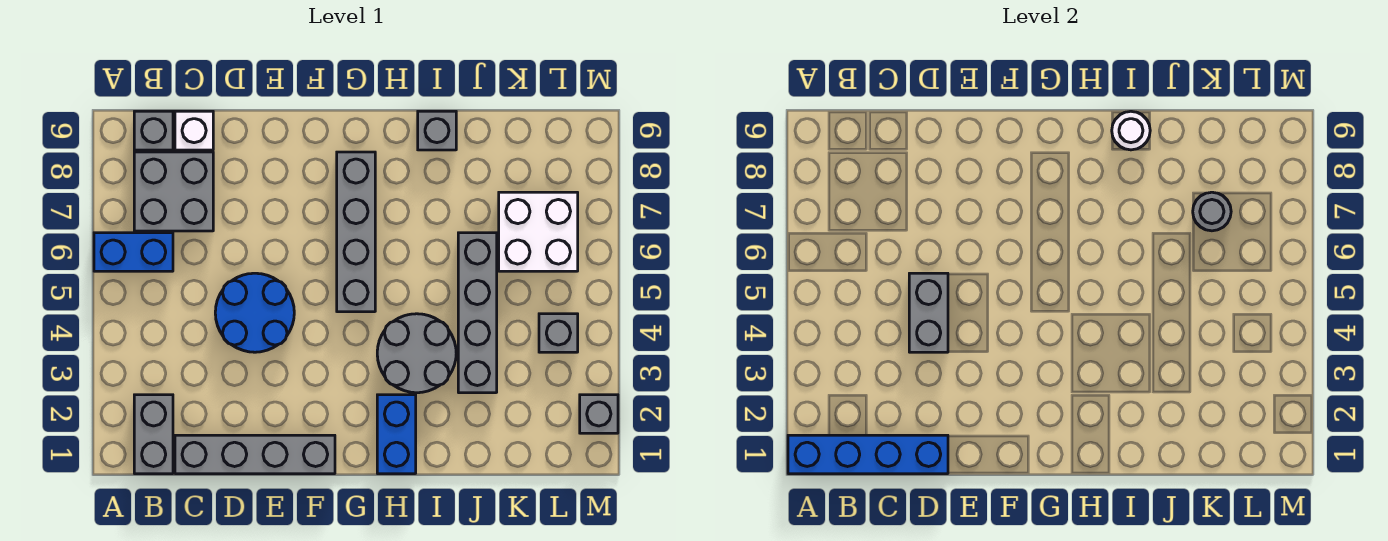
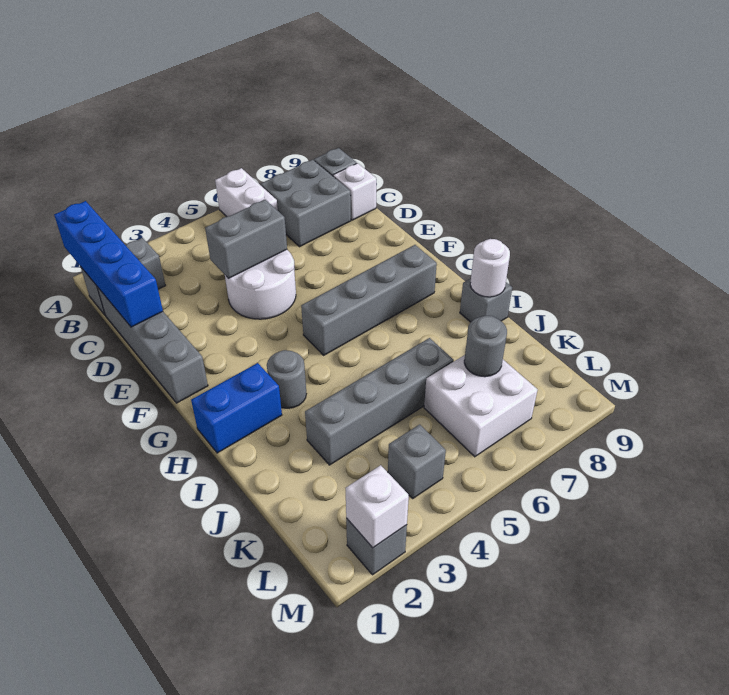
blue brick A6:B6 level 1 -> white brick A6:B6 level 1
blue round brick D4:E5 level 1 -> white round brick D4:E5 level 1
grey round brick H3:I4 level 1 -> grey round brick H3 level 1
none -> white brick M2 level 2

